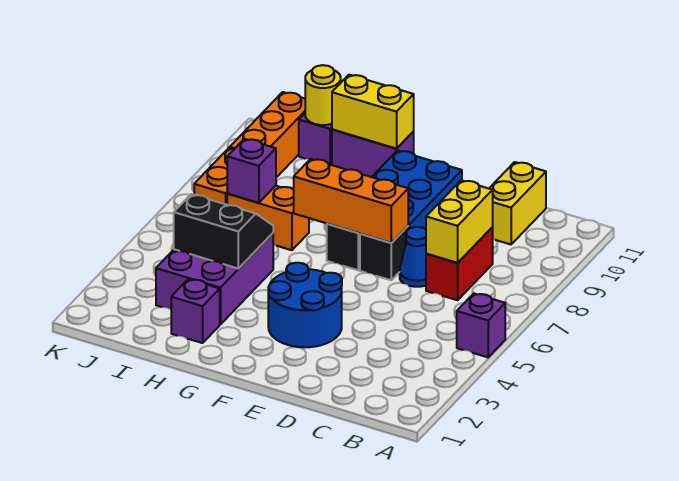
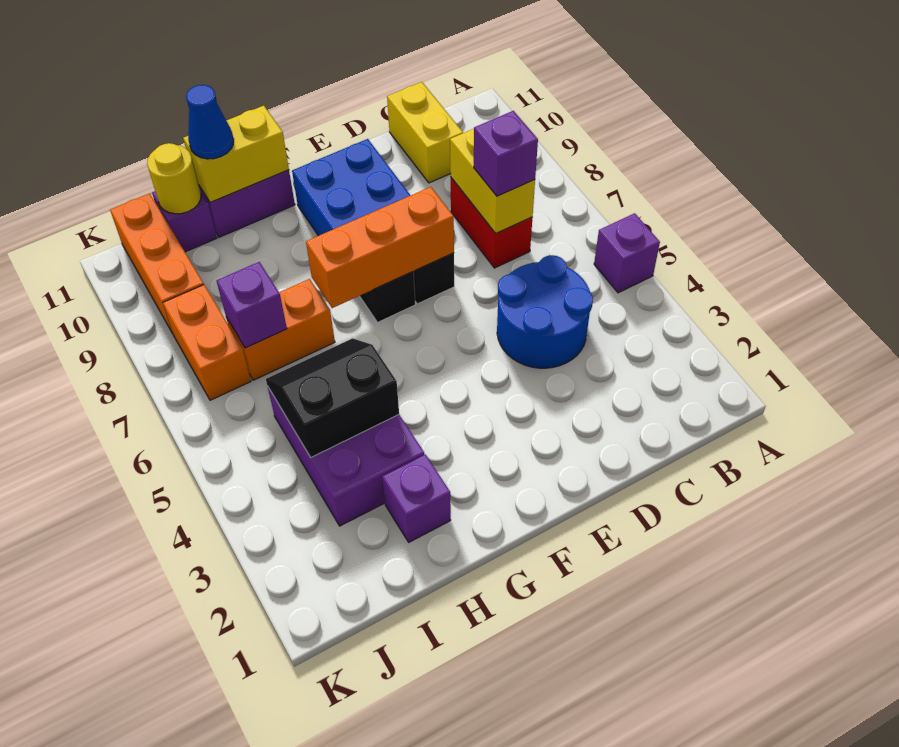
none -> purple brick C7 level 3
blue cone D7 level 1 -> blue cone H11 level 3
blue round brick E3:F4 level 1 -> blue round brick C4:D5 level 1

